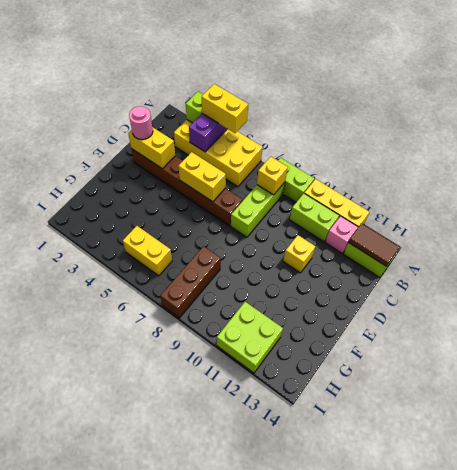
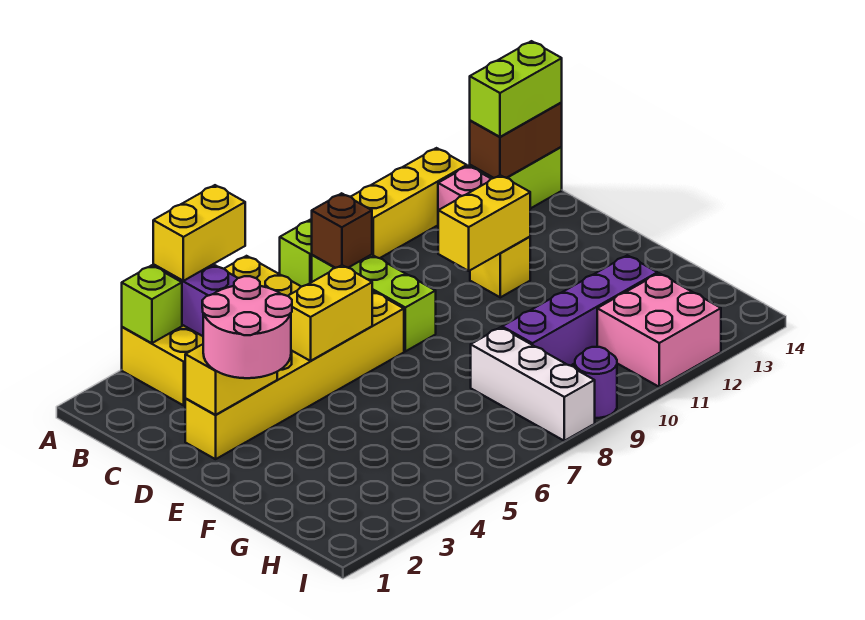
yellow brick B8 level 2 -> brown brick B8 level 2
lime brick B10:B11 level 1 -> lime brick B13:B14 level 3
brown tile B13:B14 level 2 -> brown brick B13:B14 level 2
brown brick D2:D7 level 1 -> yellow brick D2:D7 level 1
pink round brick D2 level 3 -> pink round brick D2:E3 level 3
brown brick G8:I8 level 1 -> white brick G8:I8 level 1
none -> purple brick G9:G12 level 1
yellow brick H5:H6 level 1 -> yellow brick D10:D11 level 2
lime brick H11:I12 level 1 -> pink brick H11:I12 level 1
none -> purple round brick I9 level 1

